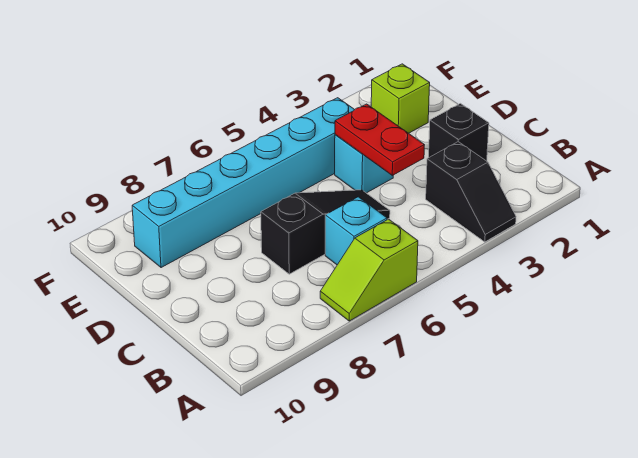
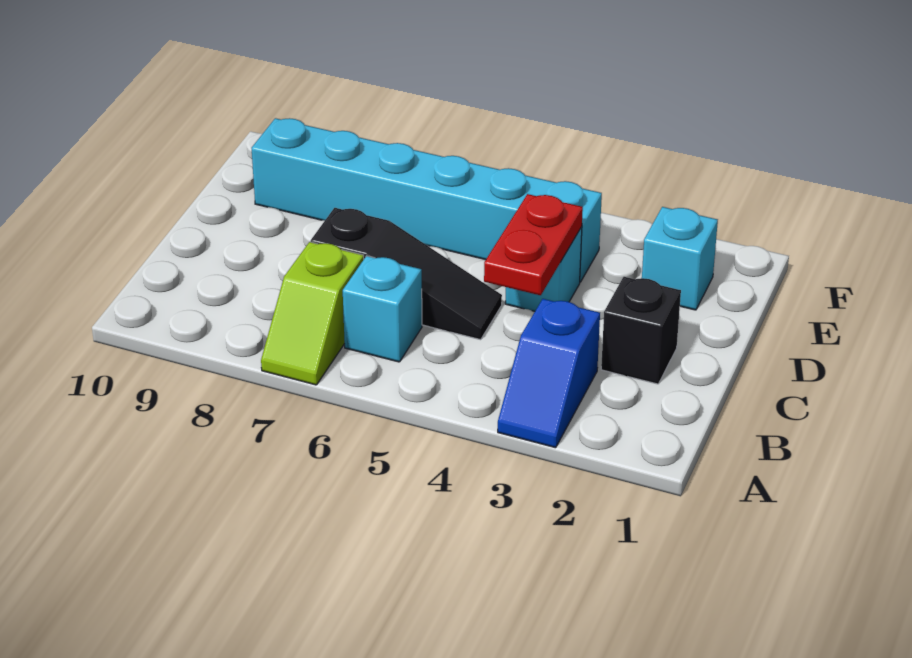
black slope A3:B3 level 1 top B -> blue slope A3:B3 level 1 top B
lime slope A6:A7 level 1 top 6 -> lime slope A7:B7 level 1 top B
lime brick E2 level 1 -> cyan brick E2 level 1

